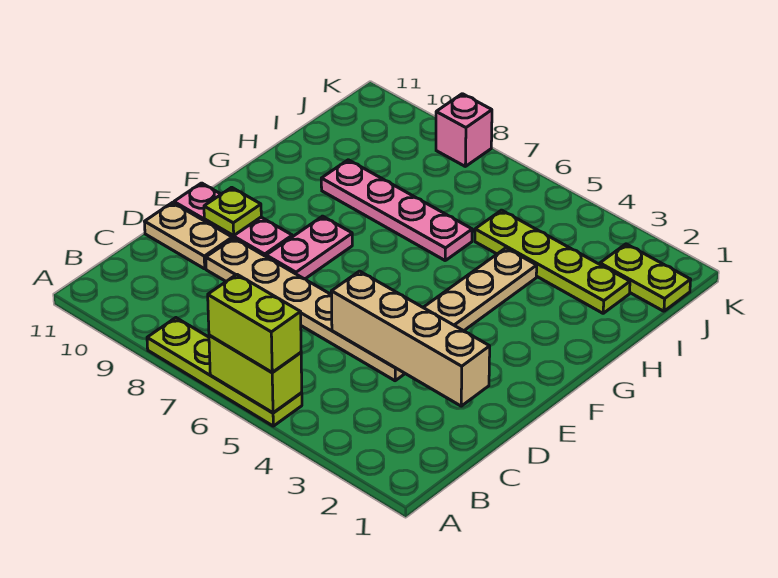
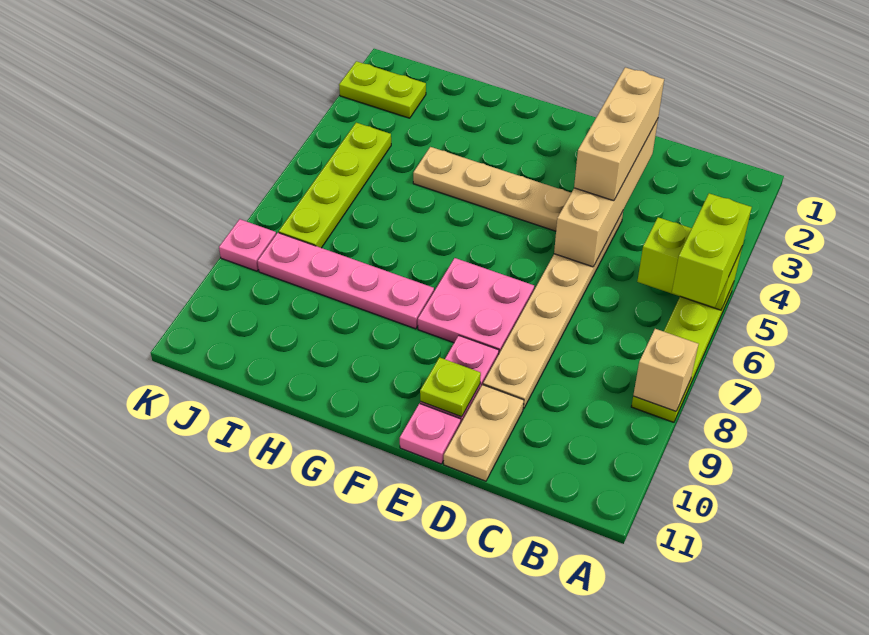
lime brick A5:A6 level 2 -> lime brick A5:B5 level 2
none -> tan brick A8 level 2
none -> tan brick D2:D4 level 3
pink plate E8:F8 level 1 -> pink plate E7:F8 level 1
pink plate H6:H9 level 1 -> pink plate G8:J8 level 1
lime plate I2:I5 level 1 -> lime plate J4:J7 level 1
lime plate J1:J2 level 1 -> lime plate J2:K2 level 1
pink brick K8 level 1 -> pink plate K8 level 1

